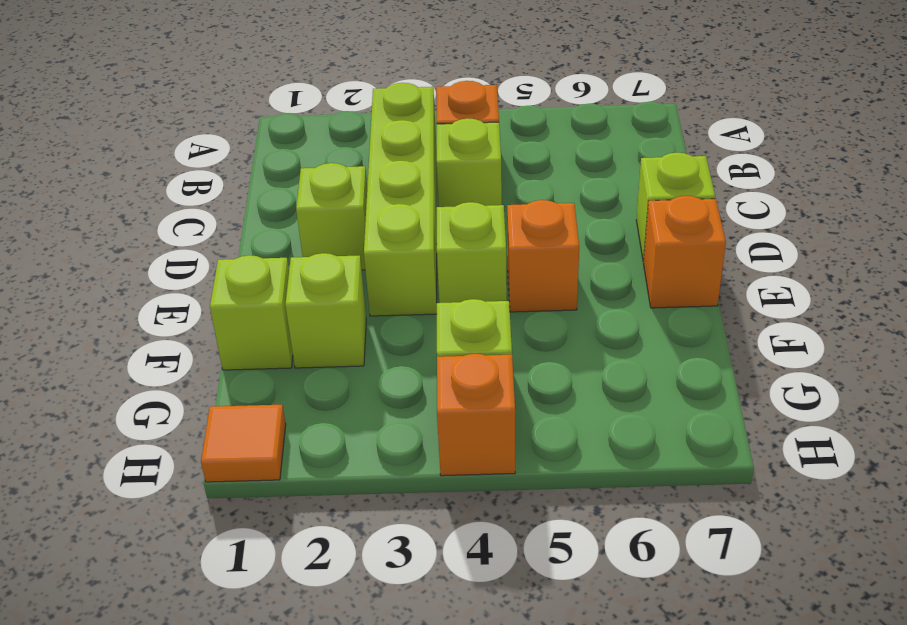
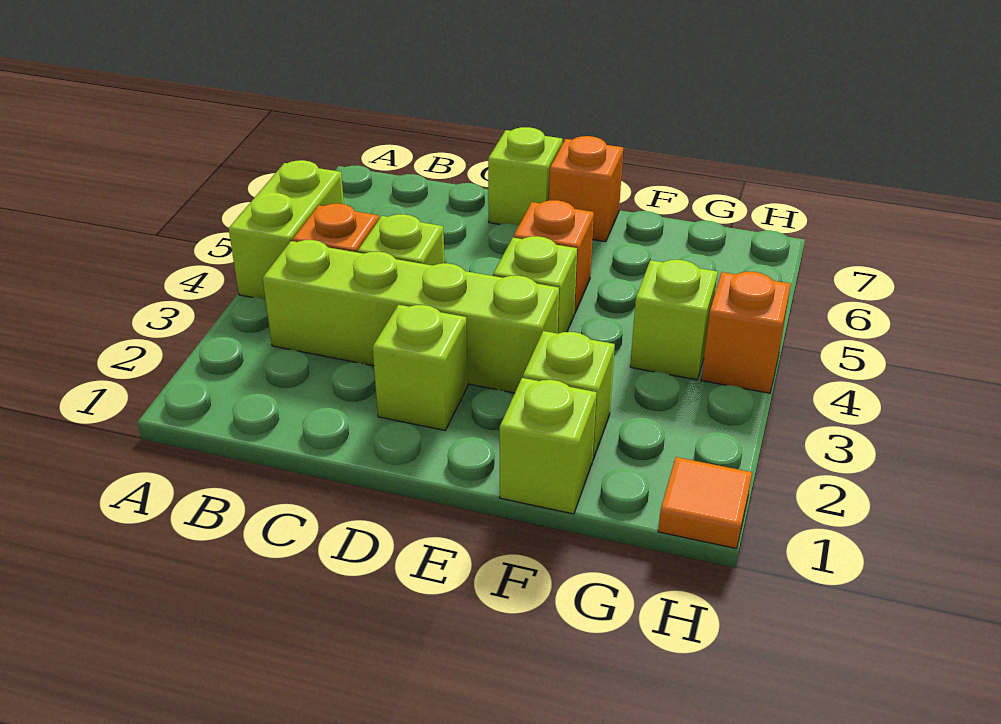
none -> lime brick A4:A5 level 1

